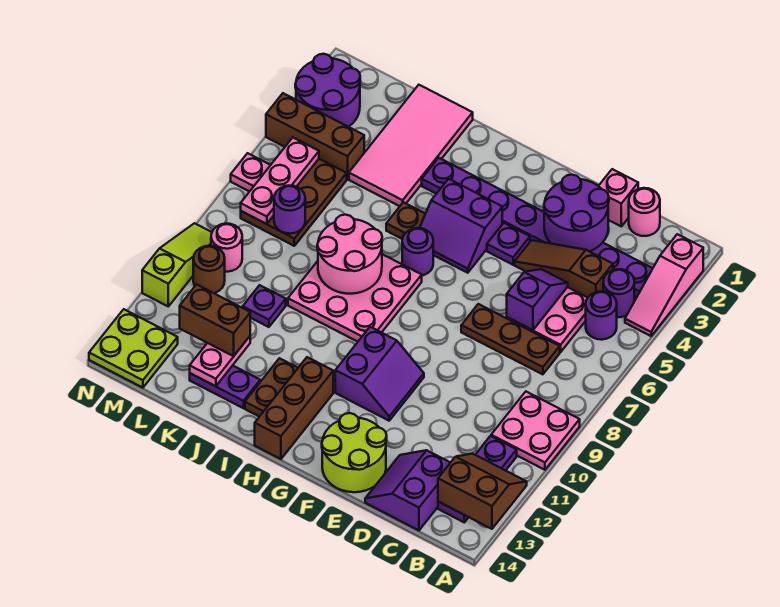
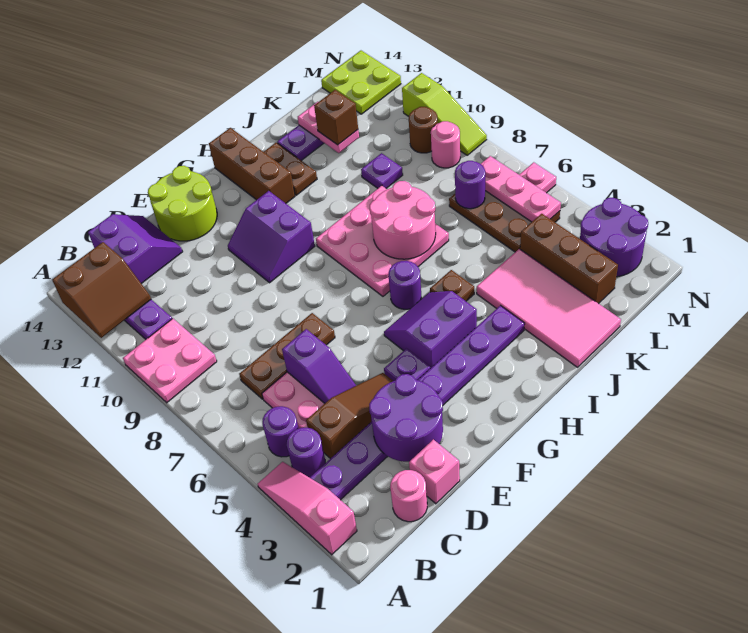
brown brick K12:L12 level 3 -> brown brick K12 level 3
brown brick L4:N4 level 1 -> brown brick L2:L4 level 1

